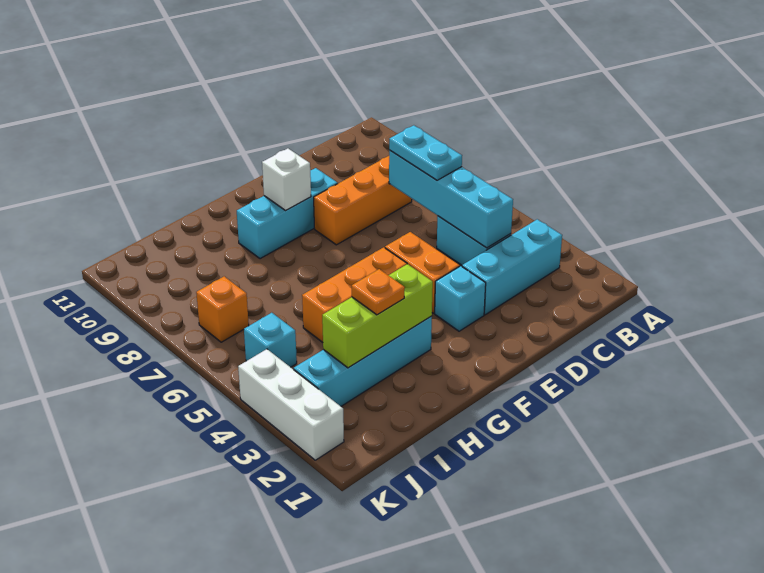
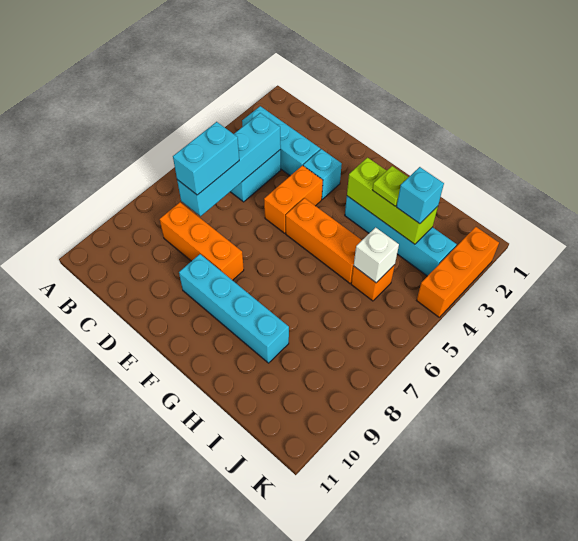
cyan plate C6:C7 level 3 -> cyan brick C6:C7 level 3
cyan brick E9:G9 level 1 -> cyan brick E9:H9 level 1
white brick F9 level 2 -> white brick I5 level 2
orange plate H3 level 3 -> lime plate H3 level 3
cyan brick J5 level 1 -> cyan brick I3 level 3
orange brick J7 level 1 -> orange brick I5 level 1
white brick K2:K4 level 1 -> orange brick K2:K4 level 1

